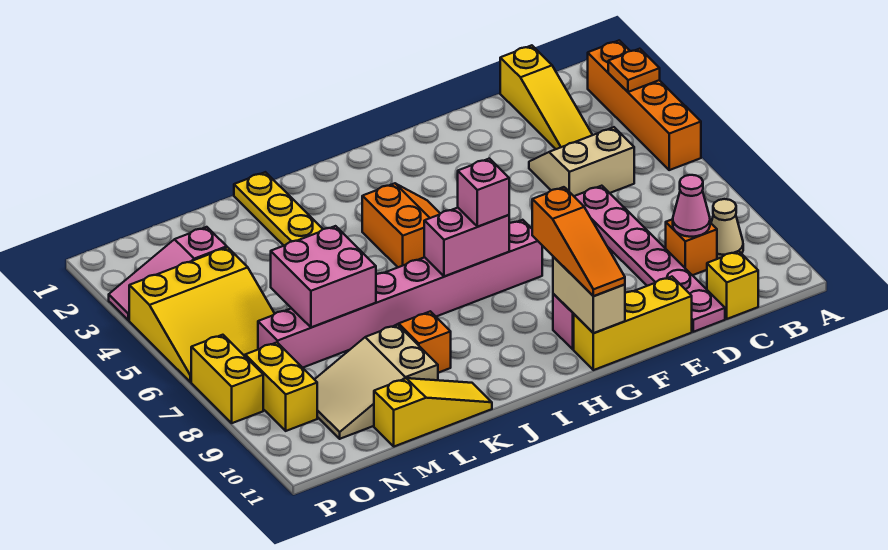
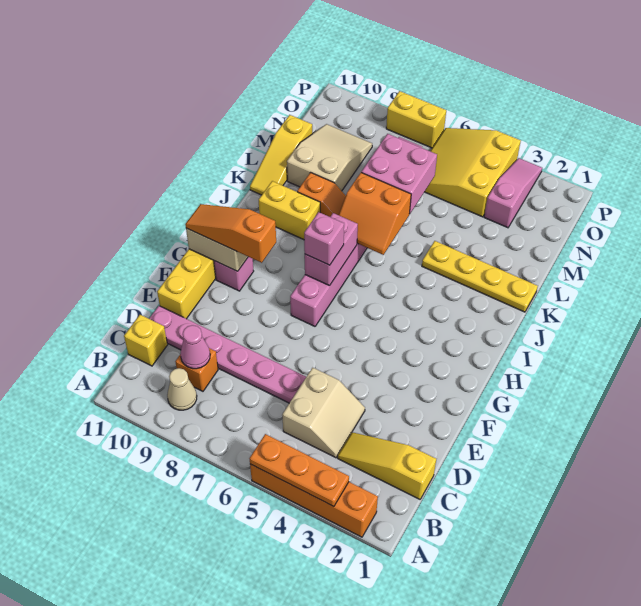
orange plate A3 level 2 -> orange plate A3:A5 level 2
orange slope H4:I5 level 1 top I -> orange slope J6:K7 level 2 top K
yellow brick O8:O9 level 1 -> yellow brick J9:J10 level 1

